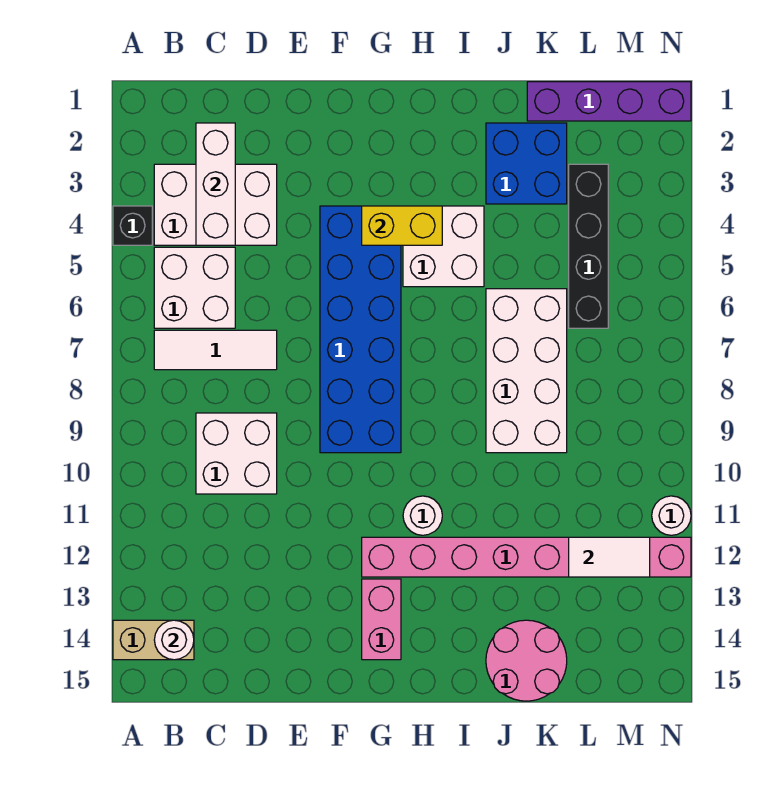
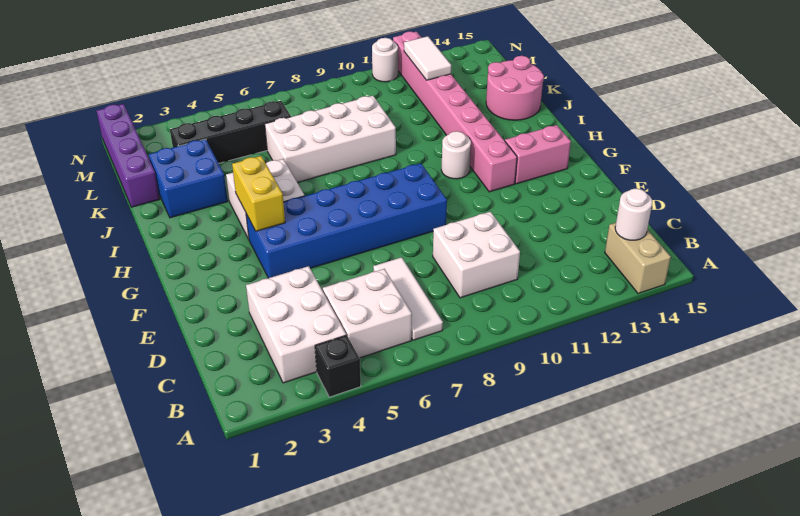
white brick C2:C4 level 2 -> none

